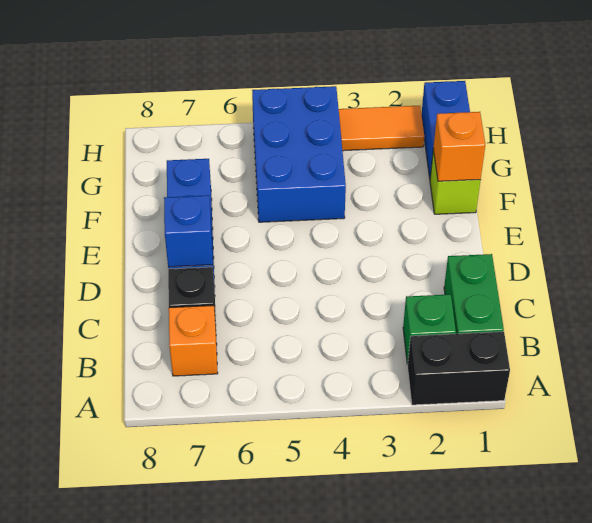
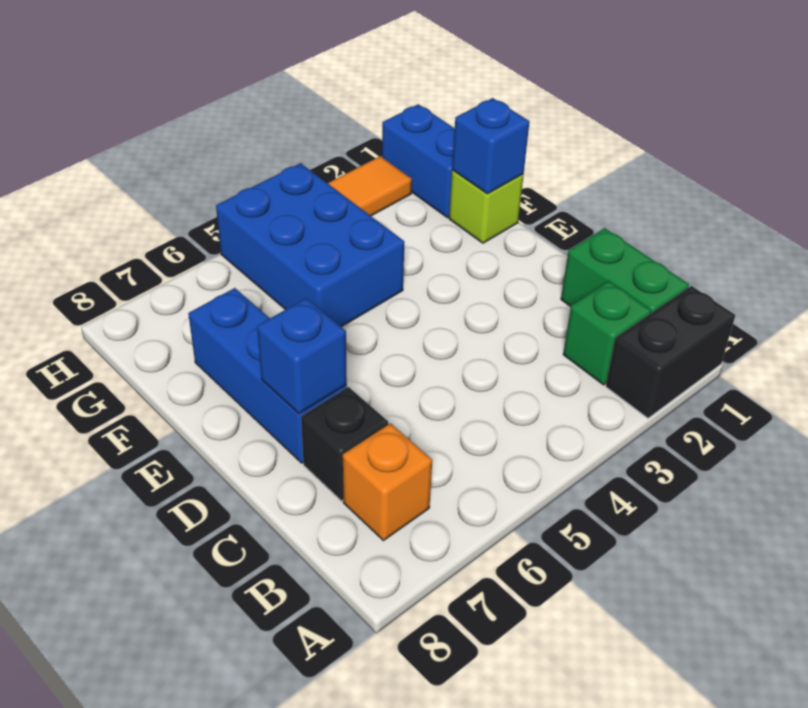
orange brick F1 level 2 -> blue brick F1 level 2

